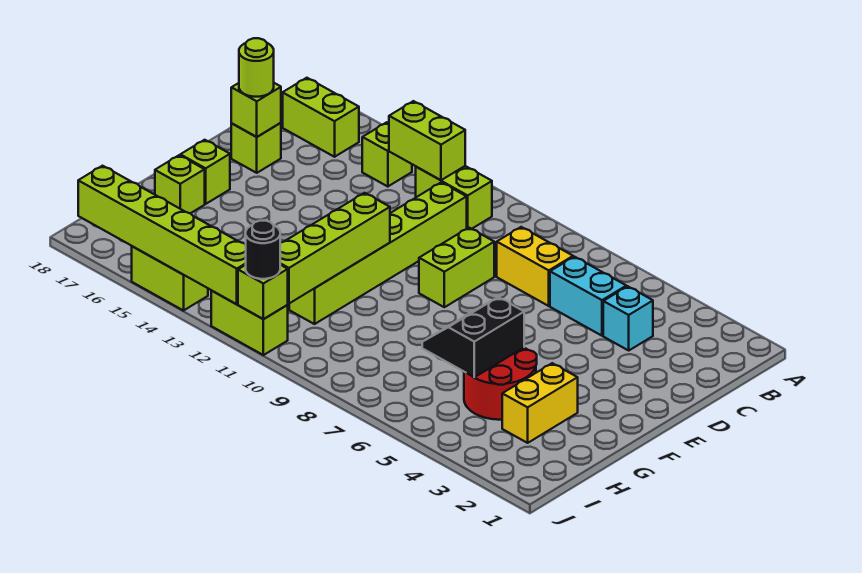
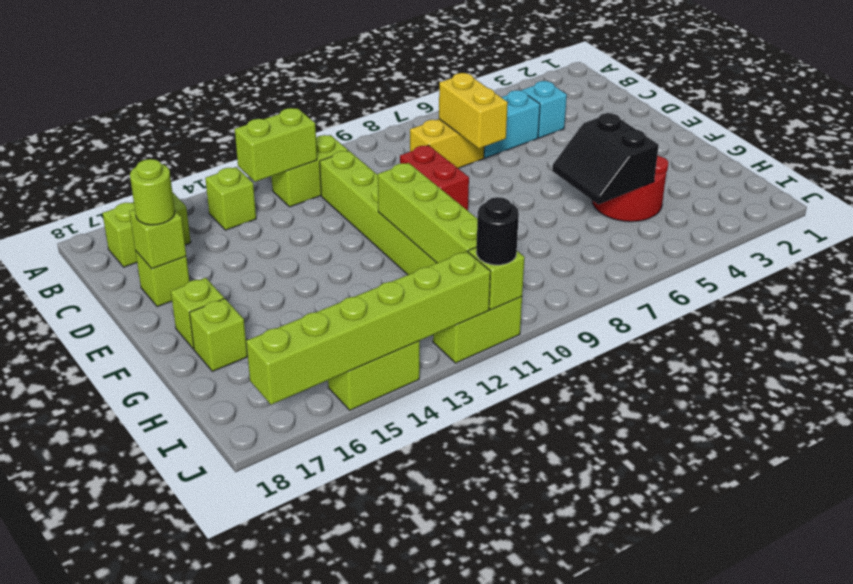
lime brick D9:E9 level 1 -> red brick D9:E9 level 1
yellow brick G3:H3 level 1 -> yellow brick C7:D7 level 2

